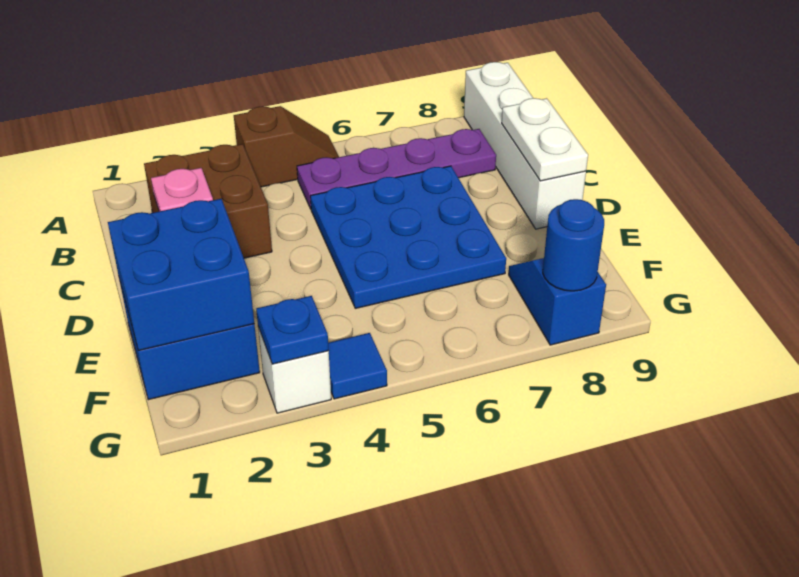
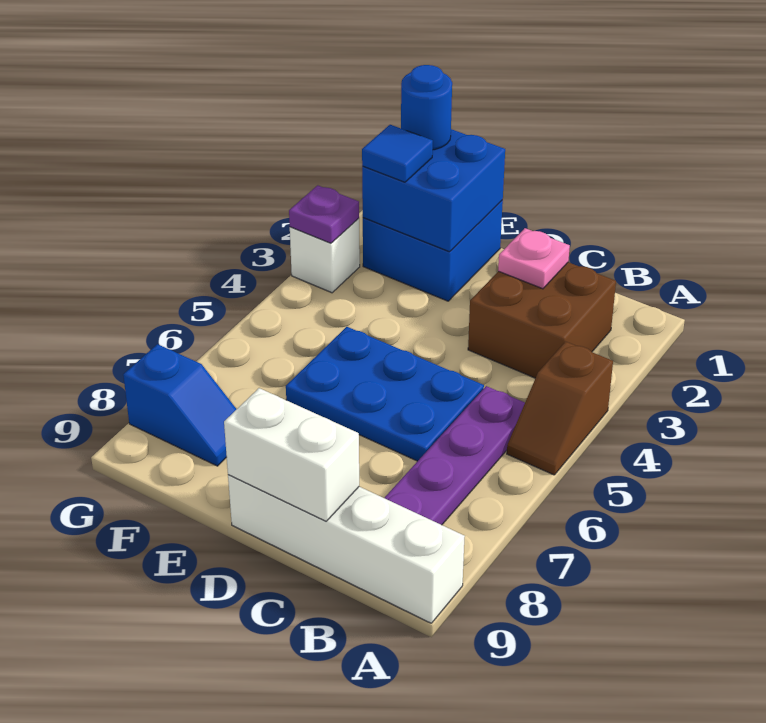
blue plate C5:E7 level 1 -> blue plate C5:E6 level 1
white plate C9:D9 level 2 -> white brick C9:D9 level 2
blue plate G3 level 2 -> purple plate G3 level 2
blue tile G4 level 1 -> blue tile F2 level 3
blue round brick G8 level 2 -> blue round brick F1 level 3

